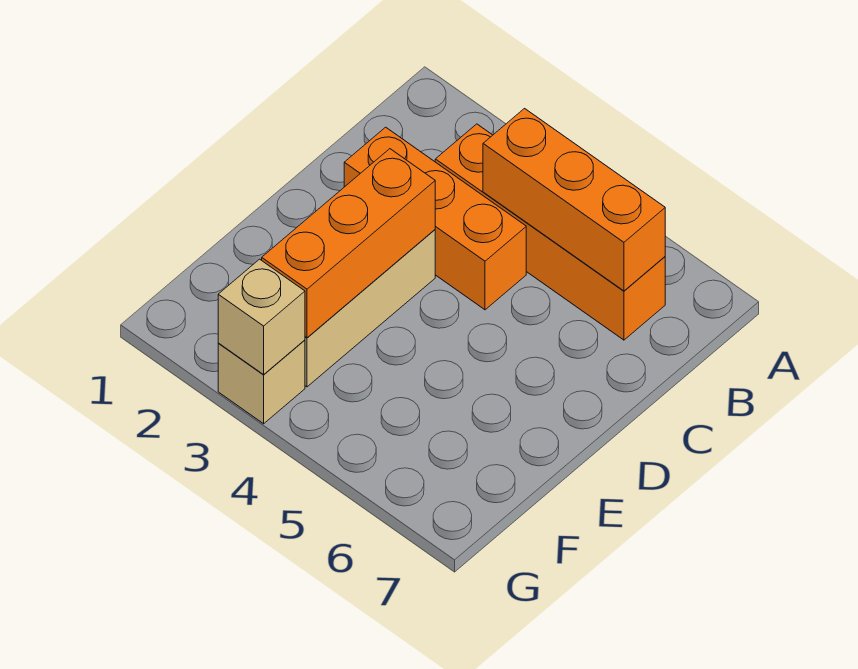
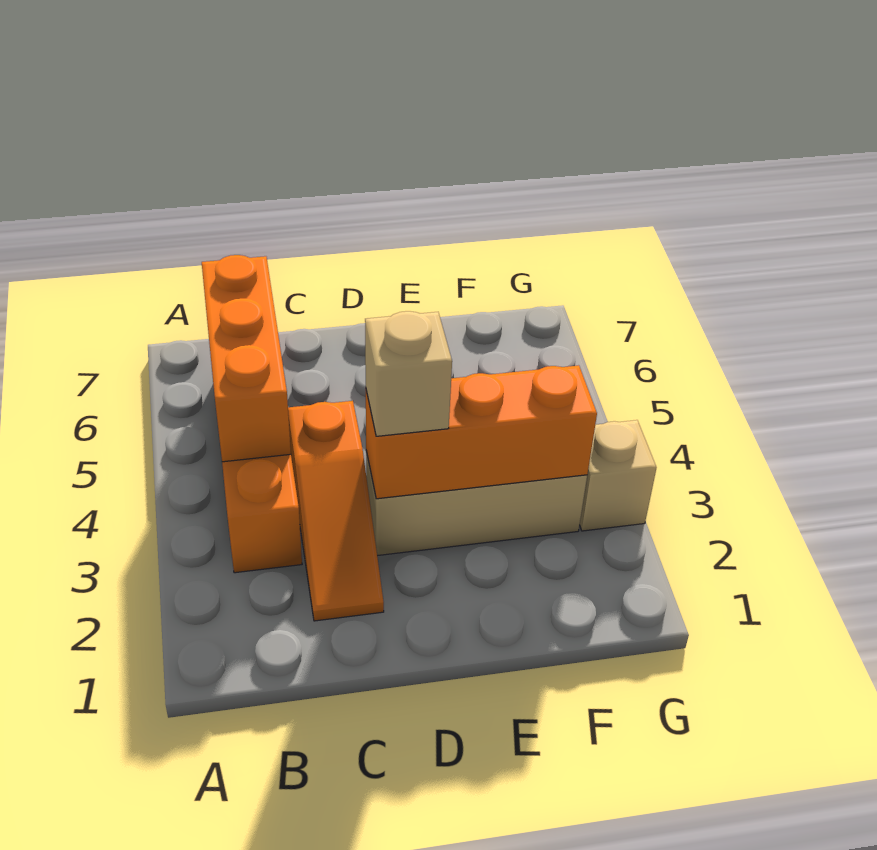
orange brick C2:C4 level 1 -> orange slope C2:C4 level 1 top 4
tan brick G3 level 2 -> tan brick D3 level 3

